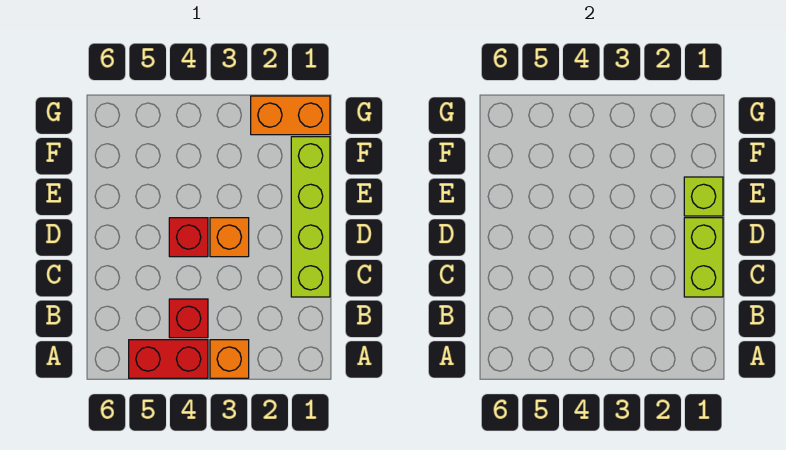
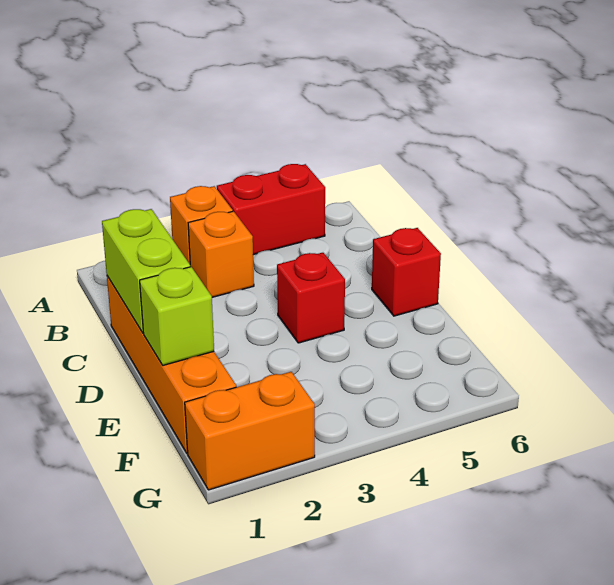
red brick B4 level 1 -> red brick D6 level 1
lime brick C1:F1 level 1 -> orange brick C1:F1 level 1
orange brick D3 level 1 -> orange brick B3 level 1

